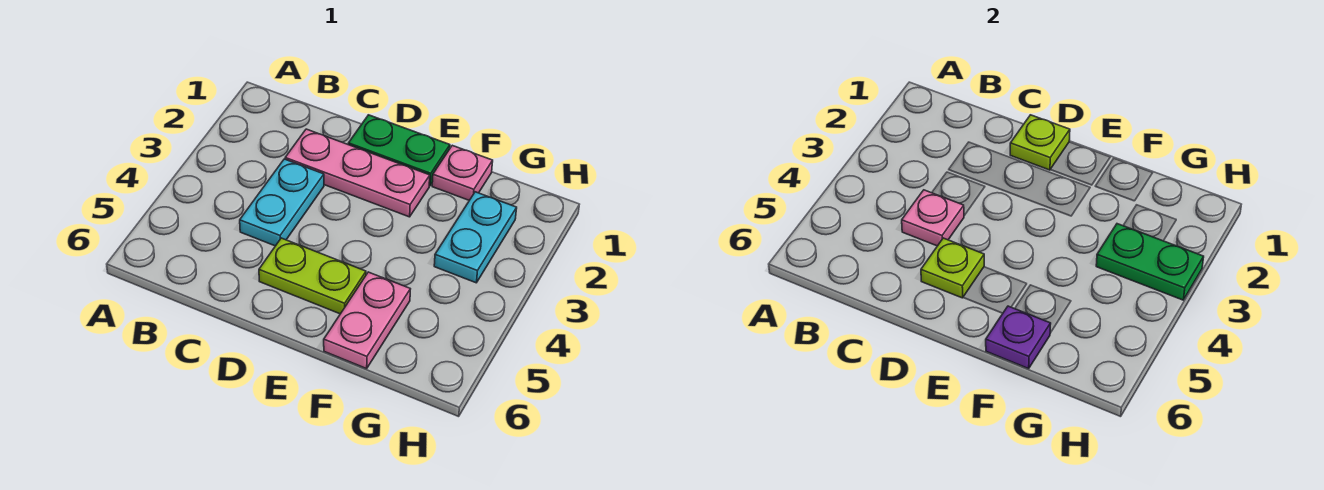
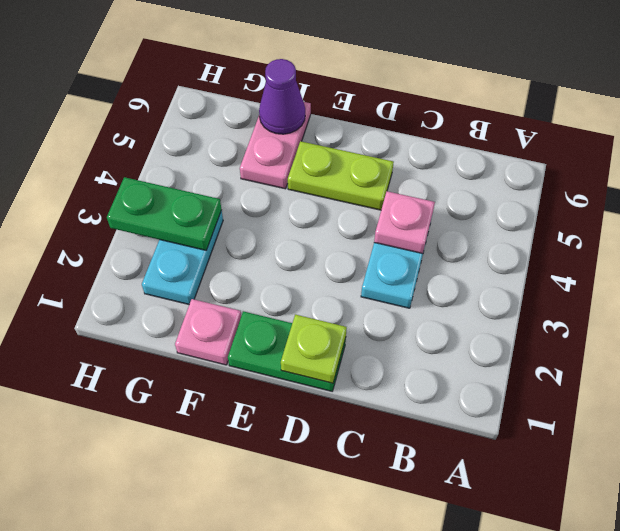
pink plate C2:E2 level 1 -> none
lime plate D5 level 2 -> none
purple plate F6 level 2 -> purple cone F6 level 2

